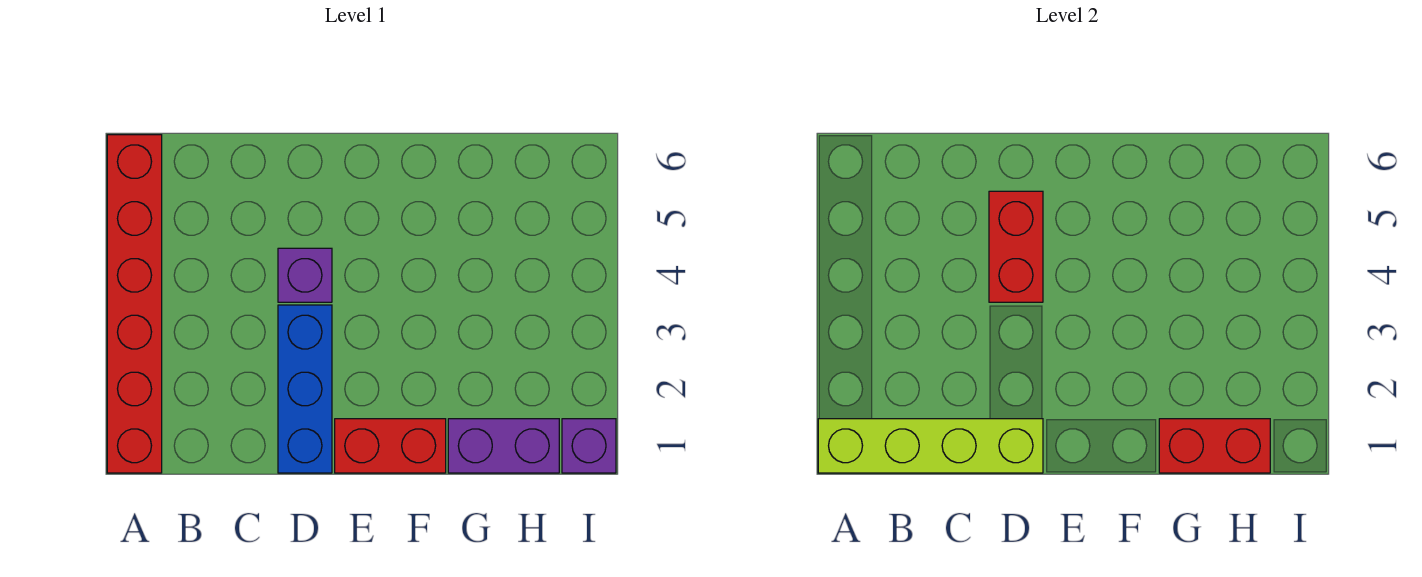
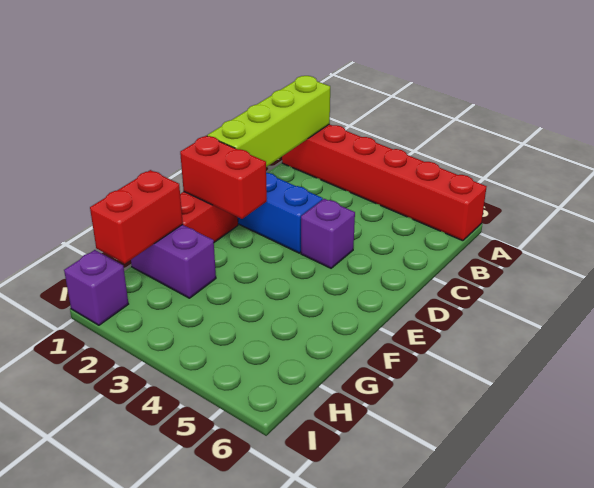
red brick D4:D5 level 2 -> red brick E1:E2 level 2
purple brick G1:H1 level 1 -> purple brick G1:G2 level 1

